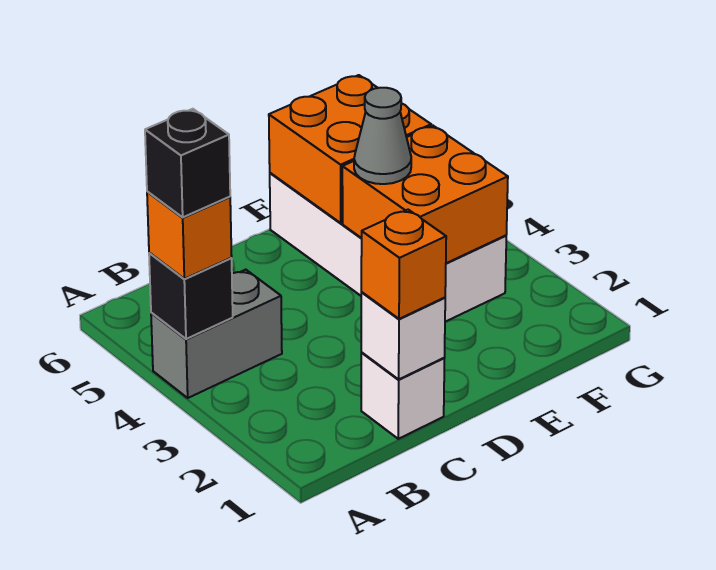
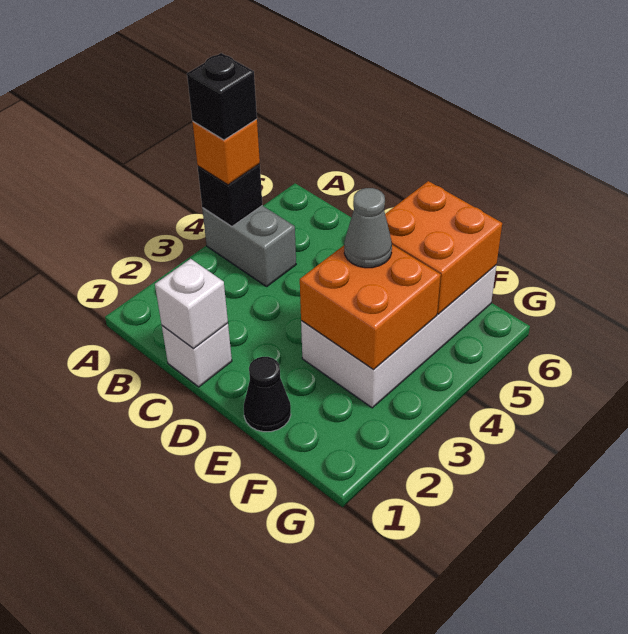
orange brick C1 level 3 -> none
none -> black cone E1 level 1

